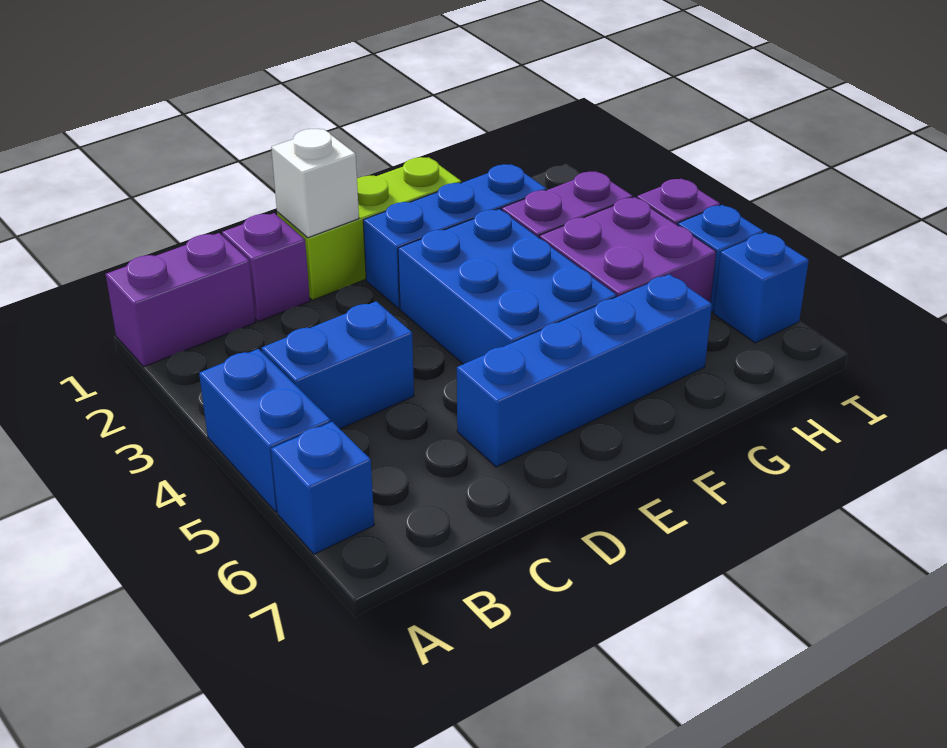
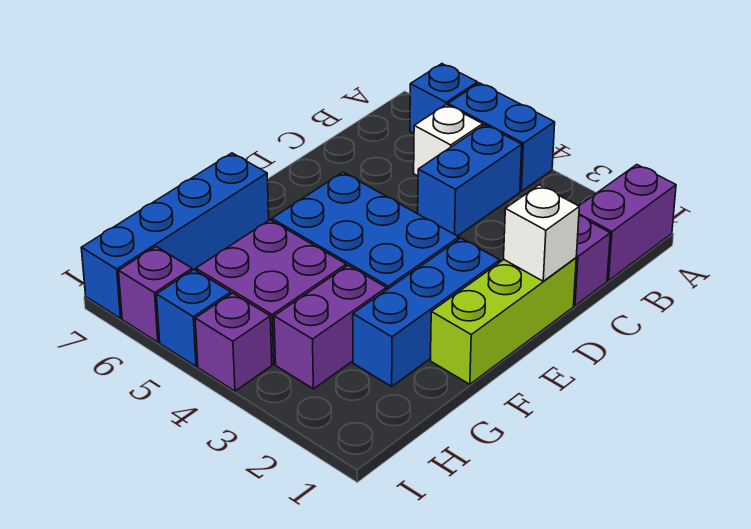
none -> white brick B5 level 1
blue brick D6:G6 level 1 -> blue brick F7:I7 level 1
blue brick I6 level 1 -> purple brick I6 level 1

